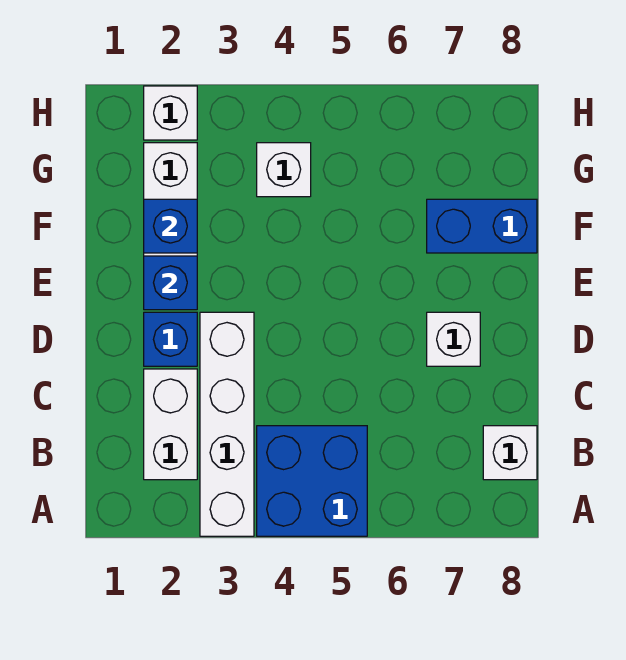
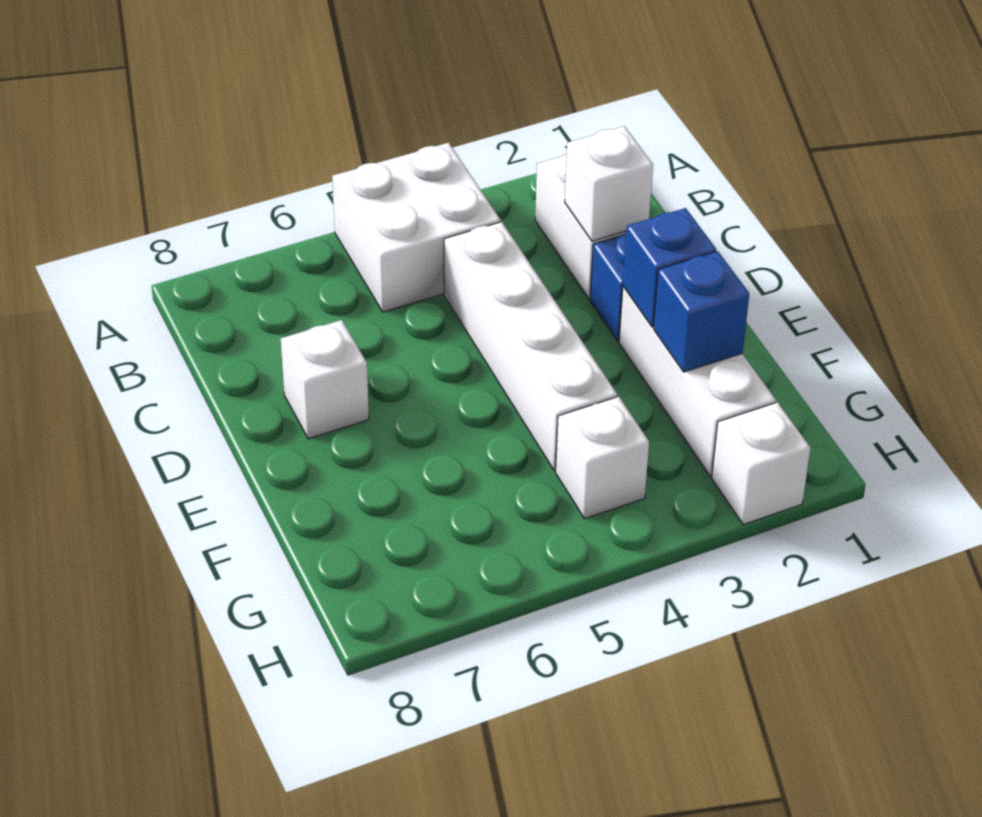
white brick A3:D3 level 1 -> white brick C4:F4 level 1
blue brick A4:B5 level 1 -> white brick A4:B5 level 1
white brick B8 level 1 -> white brick C2 level 2
blue brick F7:F8 level 1 -> none

